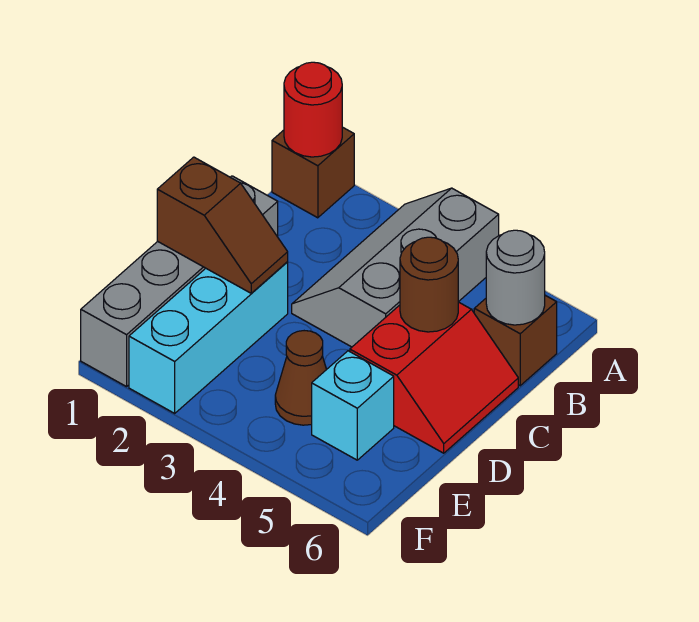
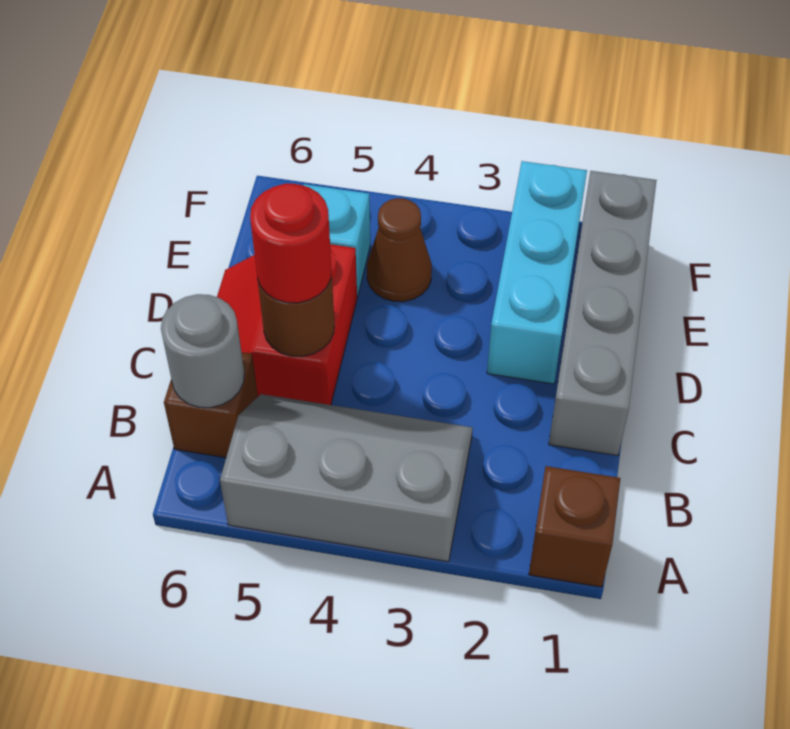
red round brick A1 level 2 -> red round brick C5 level 3
grey slope A3:C4 level 1 top 4 -> grey slope A3:B5 level 1 top A
brown slope D1:D2 level 2 top 1 -> none

